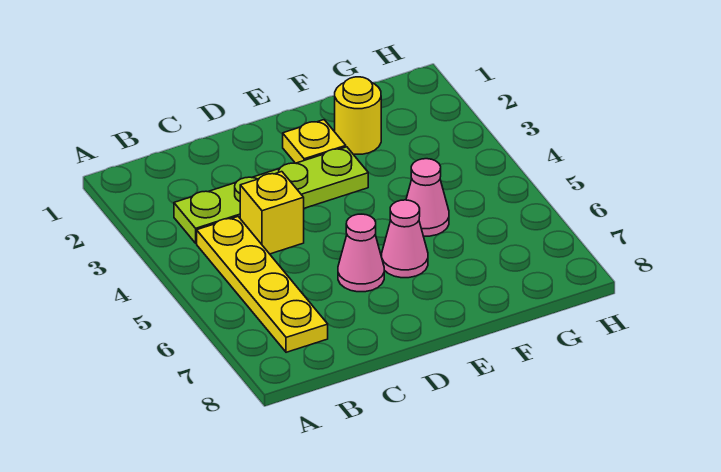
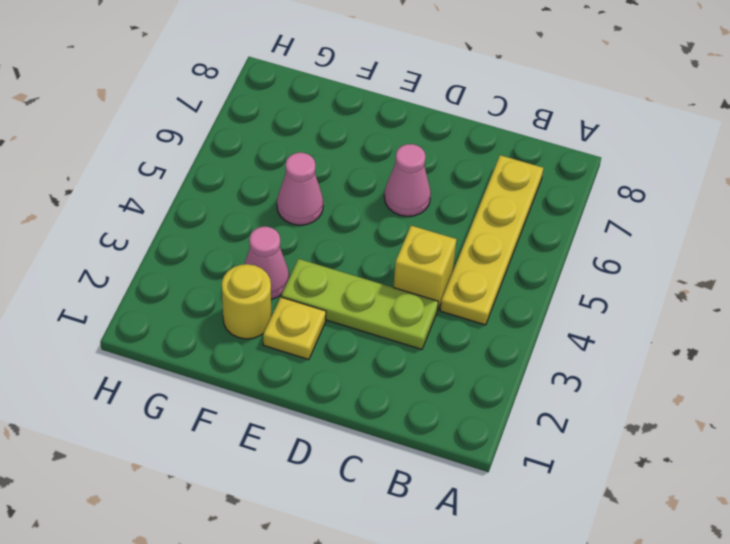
lime plate B3:E3 level 1 -> lime plate C3:E3 level 1
pink cone E6 level 1 -> pink cone F3 level 1

